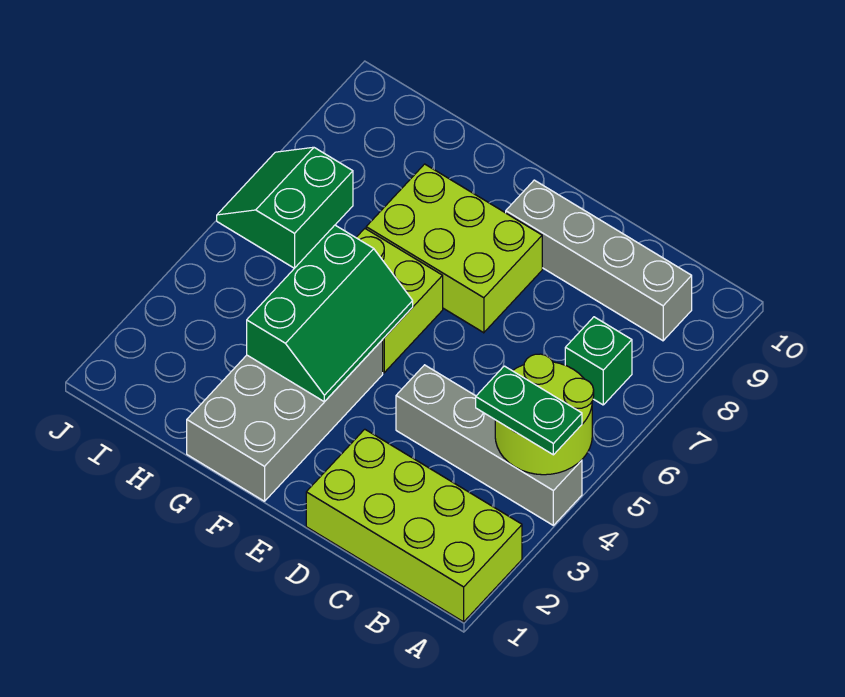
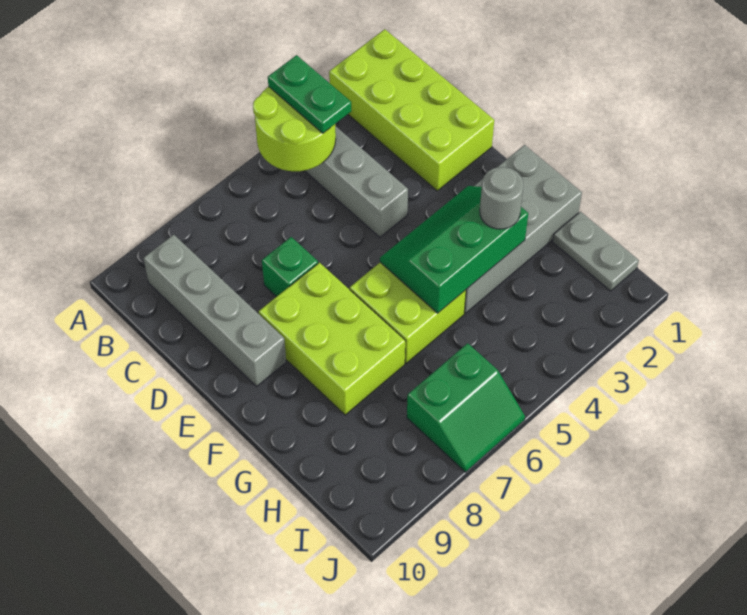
green brick B7 level 1 -> green brick D7 level 1
none -> grey round brick G3 level 3
none -> grey plate H1:I1 level 1

